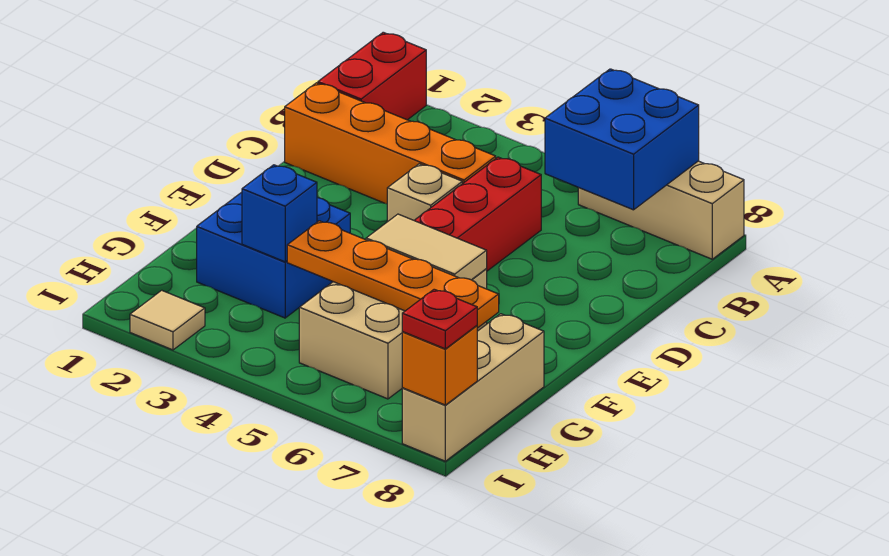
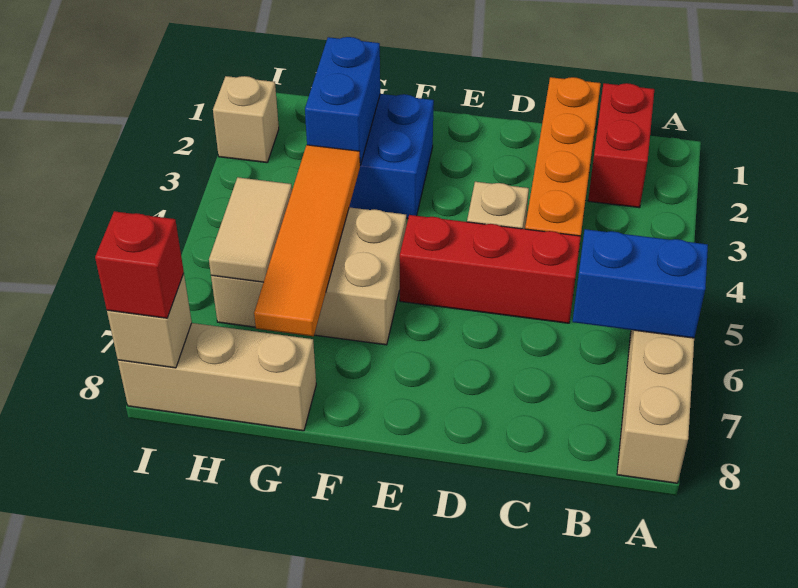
red brick A1:B1 level 1 -> red brick B1:B2 level 1
blue brick A6:B7 level 2 -> blue brick A6:B6 level 2
tan tile F5:F6 level 2 -> tan tile H5:H6 level 2
blue brick G3 level 2 -> blue brick G2:G3 level 2
orange plate G4:G7 level 2 -> orange tile G4:G7 level 2
tan tile I2 level 1 -> tan brick I2 level 1
orange brick I8 level 2 -> tan brick I8 level 2
red plate I8 level 3 -> red brick I8 level 3

